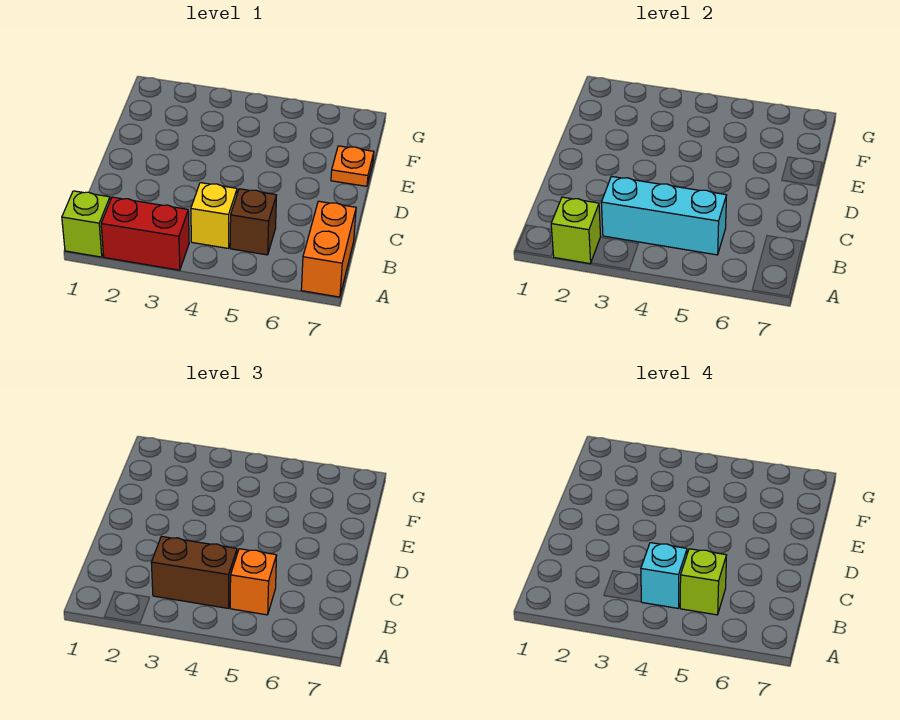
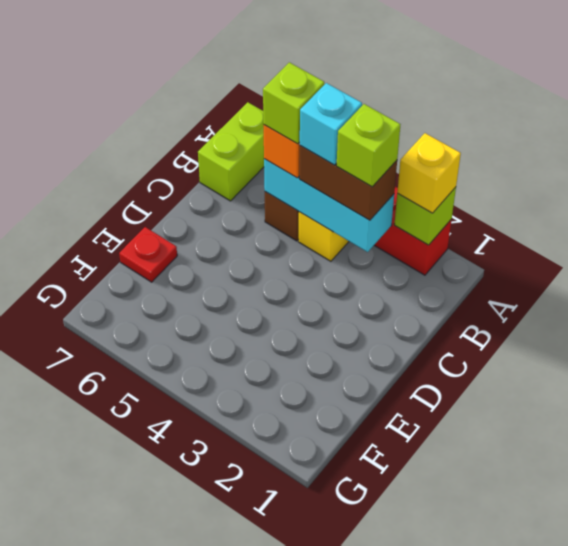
lime brick A1 level 1 -> lime brick B3 level 4
none -> yellow brick A2 level 3
orange brick A7:B7 level 1 -> lime brick A7:B7 level 1
orange plate E7 level 1 -> red plate E7 level 1

